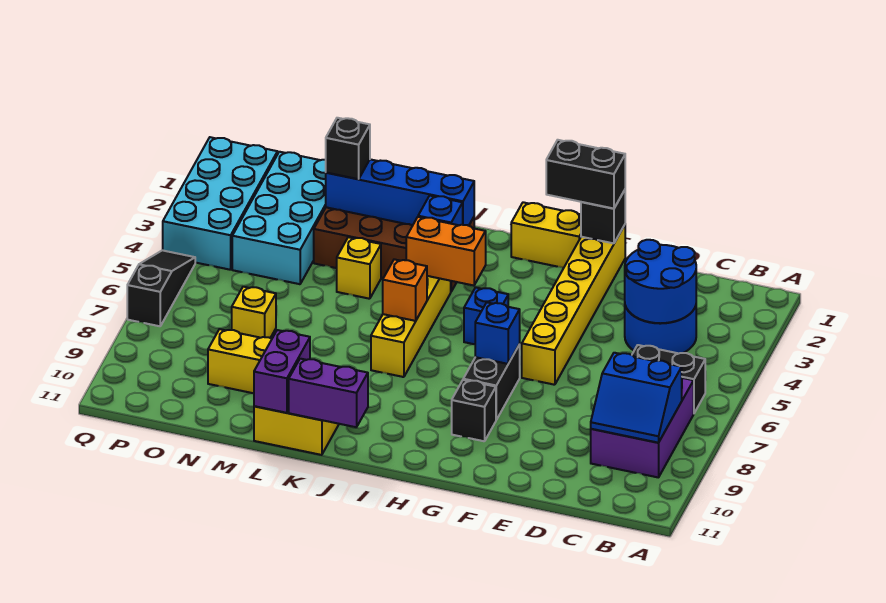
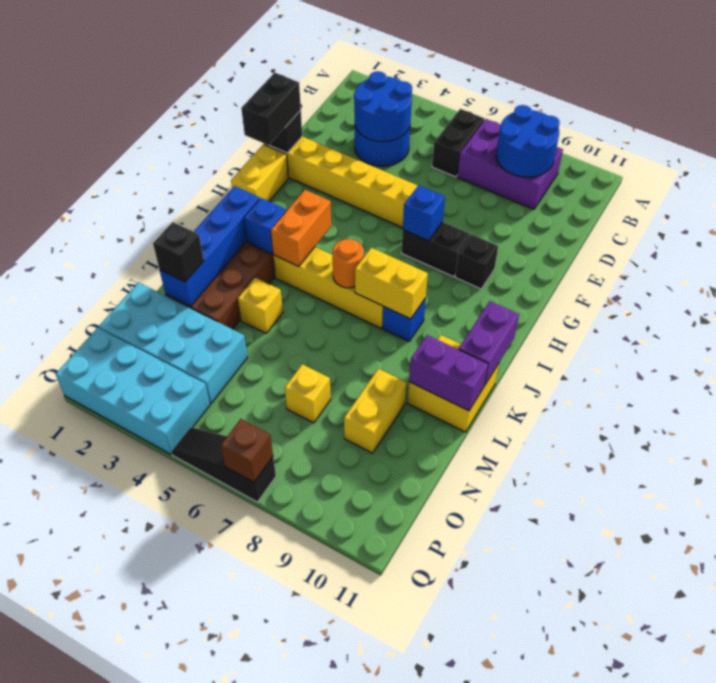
blue slope B8:C9 level 2 top 8 -> blue round brick B8:C9 level 2
blue brick H5 level 1 -> blue brick J8 level 1
orange brick J6 level 2 -> orange round brick J6 level 2
none -> yellow brick J7:J8 level 2
none -> brown brick Q7 level 2

